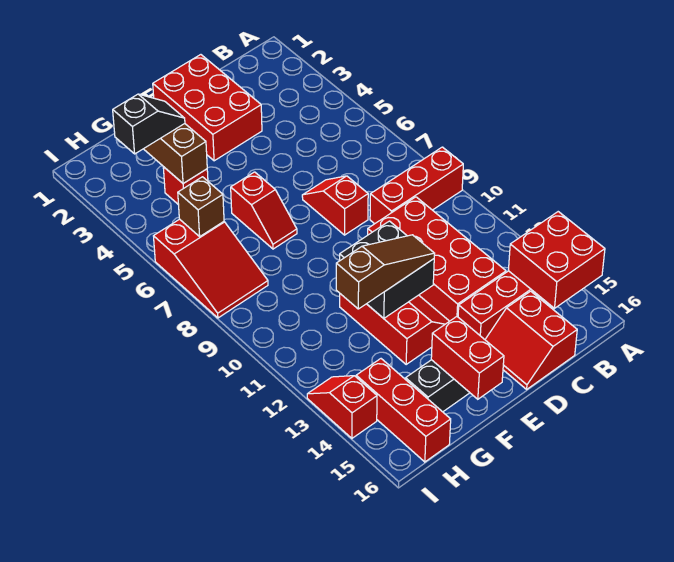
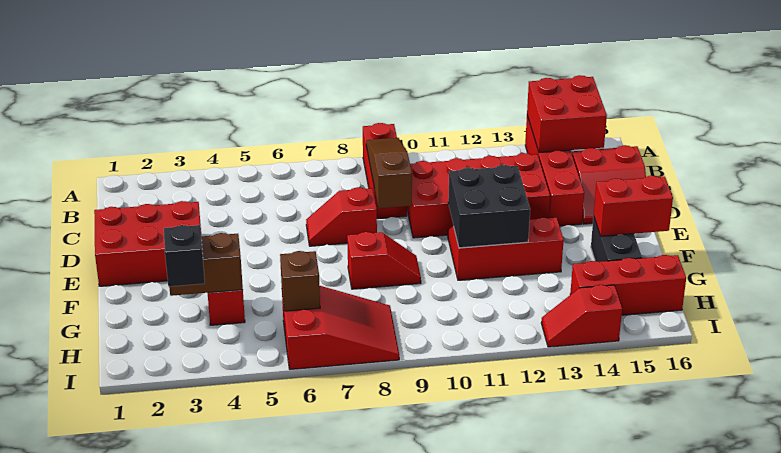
brown slope E12:G12 level 3 top G -> brown slope B9:D9 level 2 top D
red slope F6:F7 level 1 top 6 -> red slope F8:F9 level 1 top 8

